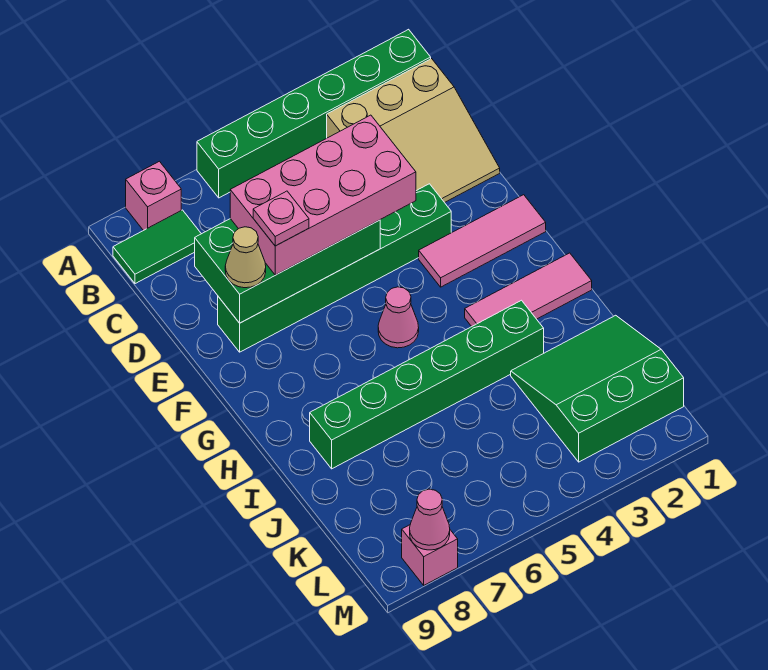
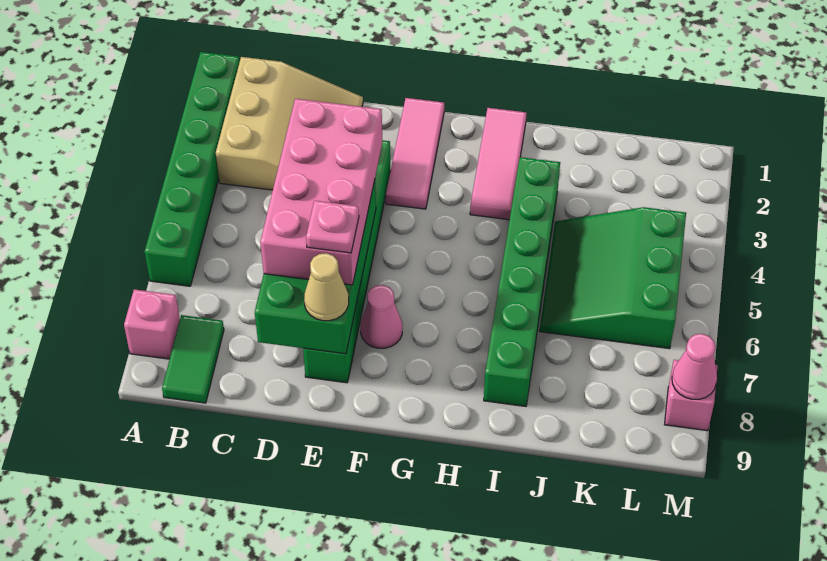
pink cone G5 level 1 -> pink cone F7 level 1
green slope J1:L3 level 1 top L -> green slope J4:L6 level 1 top L

